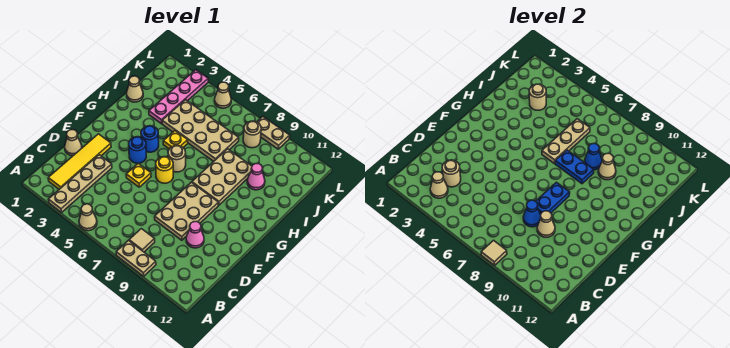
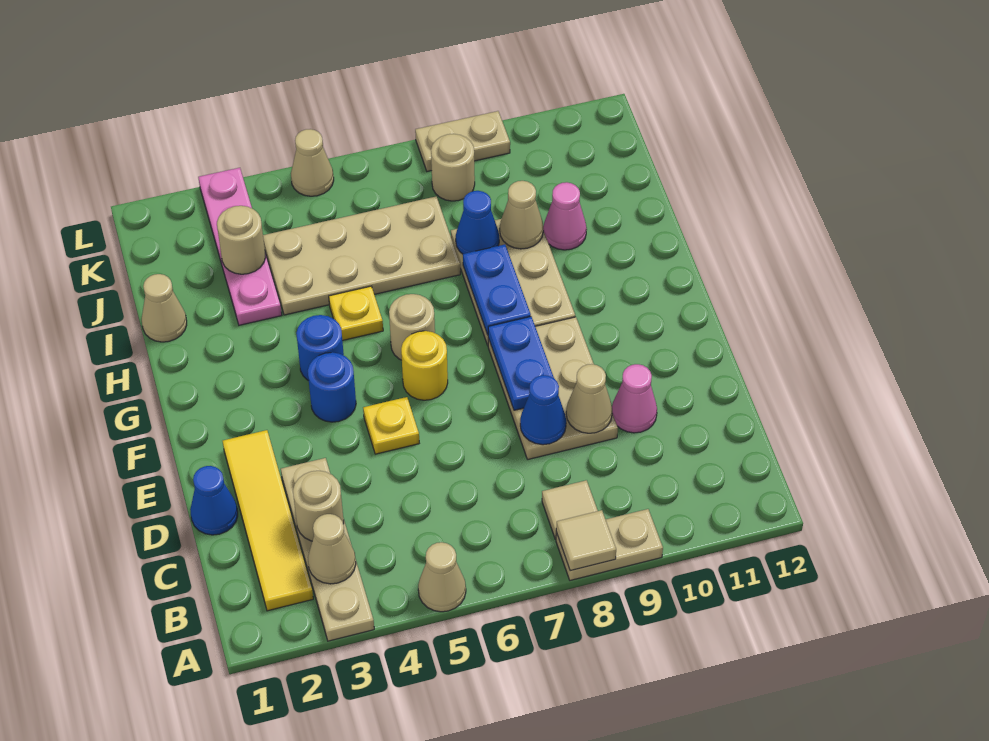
tan cone D1 level 1 -> blue cone D1 level 1
tan plate H6:J6 level 2 -> none
blue plate H7:H8 level 2 -> blue plate G8:H8 level 2

